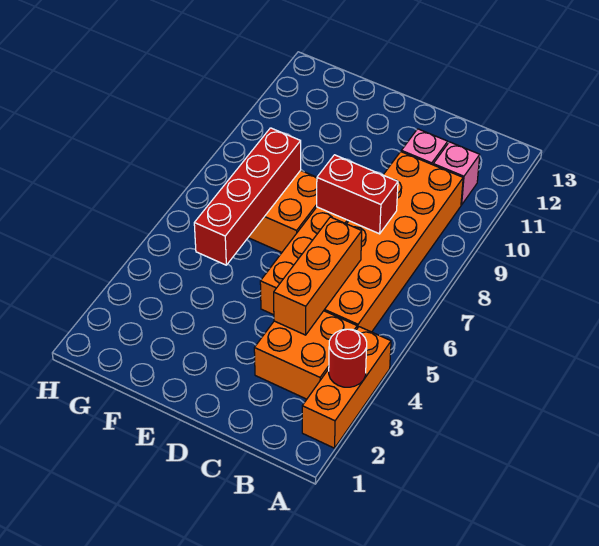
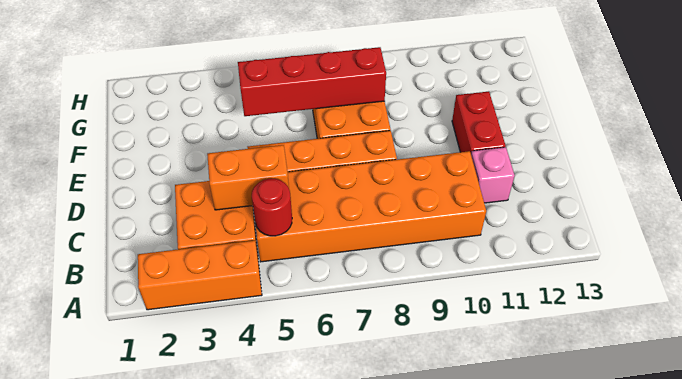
red round brick A3 level 2 -> red round brick B5 level 2
pink brick B11 level 1 -> none
orange brick C4:C6 level 2 -> orange brick C4:C5 level 2
red brick C8:D8 level 2 -> red brick D11:E11 level 1

